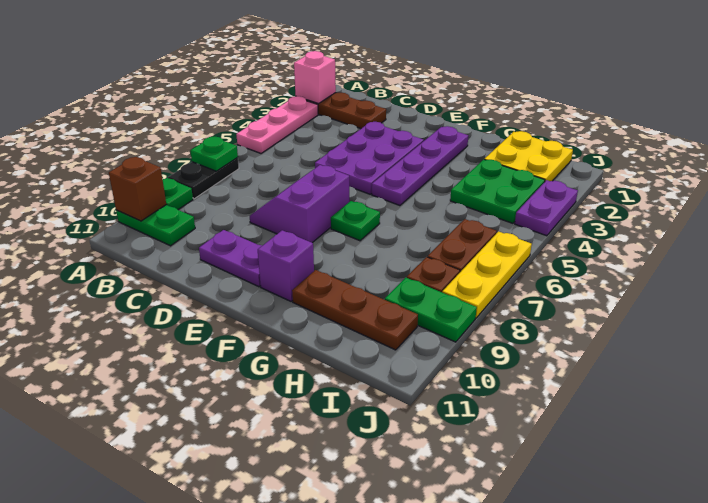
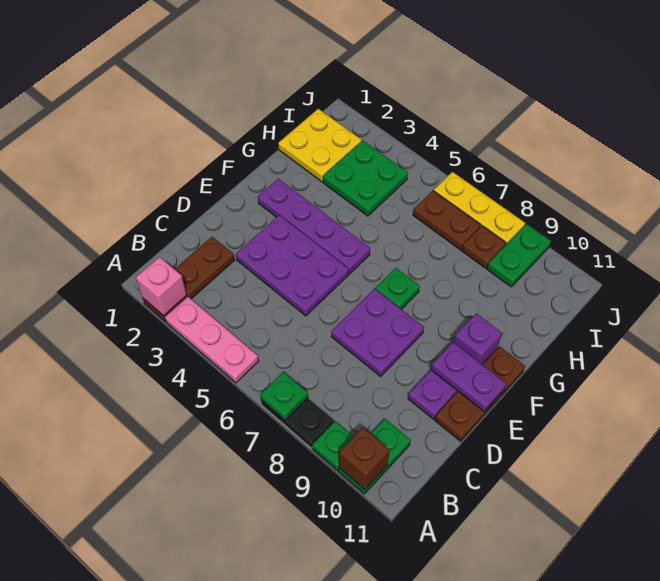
purple slope D7:E8 level 1 top E -> purple plate D7:E8 level 1
brown plate G10:I10 level 1 -> brown plate D11:F11 level 1
purple plate J3:J4 level 1 -> purple plate E10:E11 level 2

